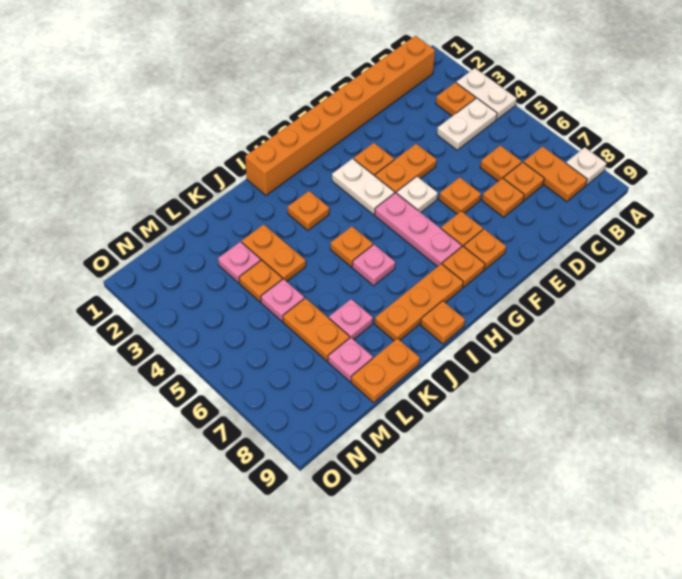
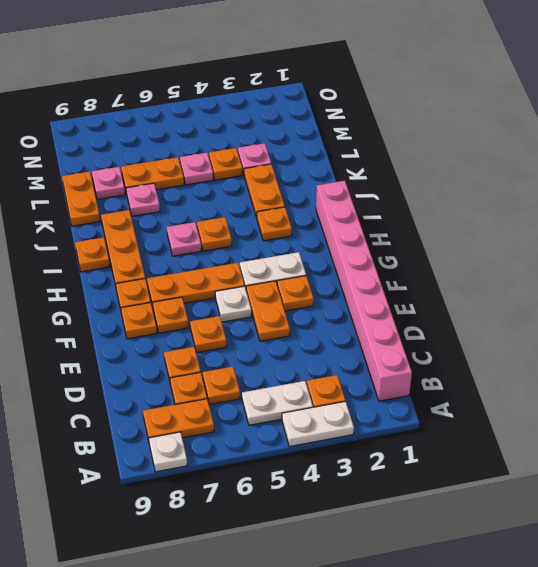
orange brick B1:I1 level 1 -> pink brick B1:I1 level 1
white plate B4:C4 level 1 -> white plate B4:B5 level 1
pink plate G5:G7 level 1 -> orange plate G5:G7 level 1
orange plate K3:K4 level 1 -> orange plate J3:K3 level 1

